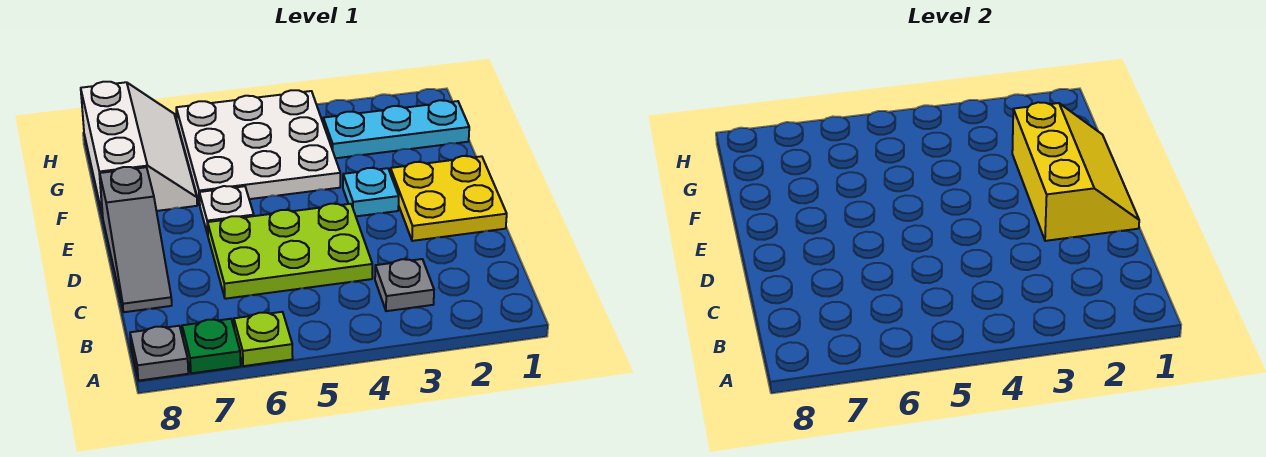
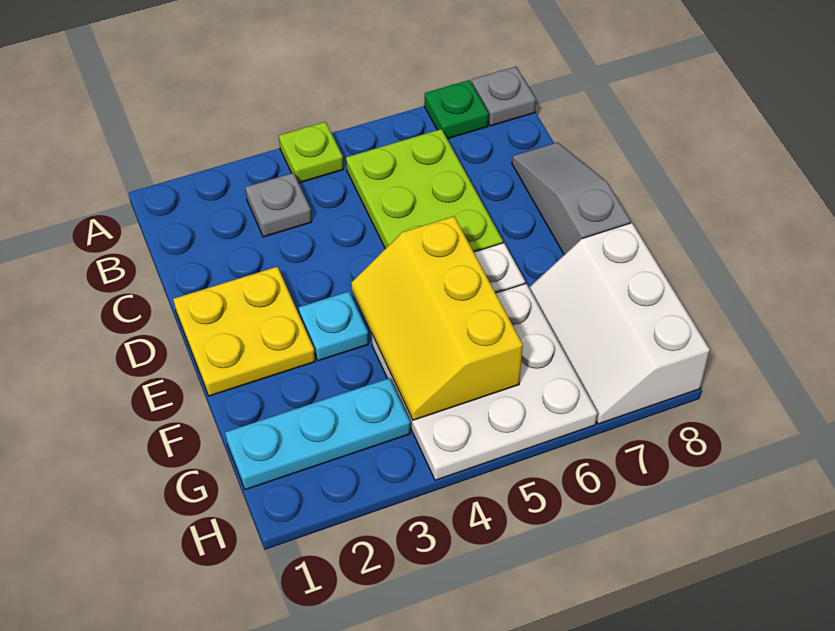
lime plate A6 level 1 -> lime plate A4 level 1
lime plate C4:D6 level 1 -> lime plate B5:D6 level 1
yellow slope D1:F2 level 2 top 2 -> yellow slope E4:G5 level 2 top 5

